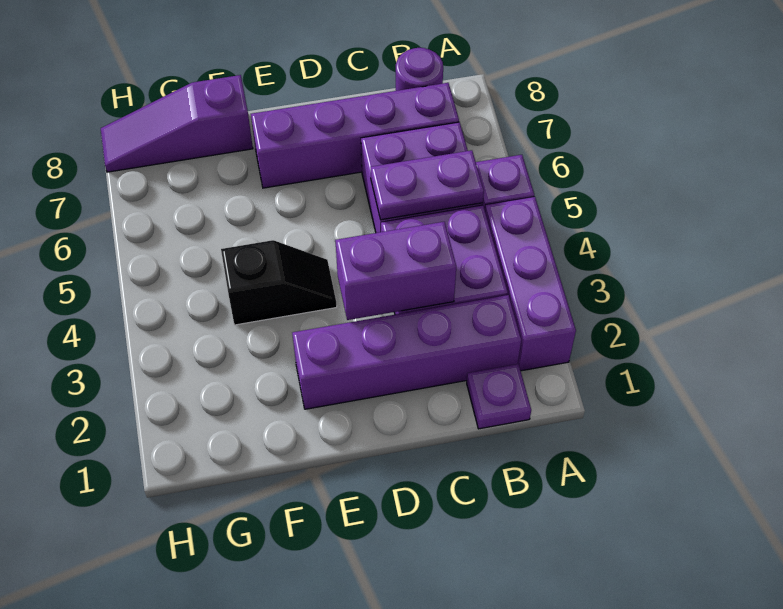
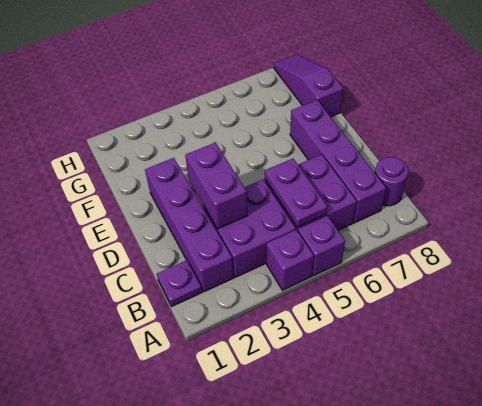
purple brick A2:A4 level 1 -> purple brick A4 level 1
black slope E4:F4 level 1 top F -> none

